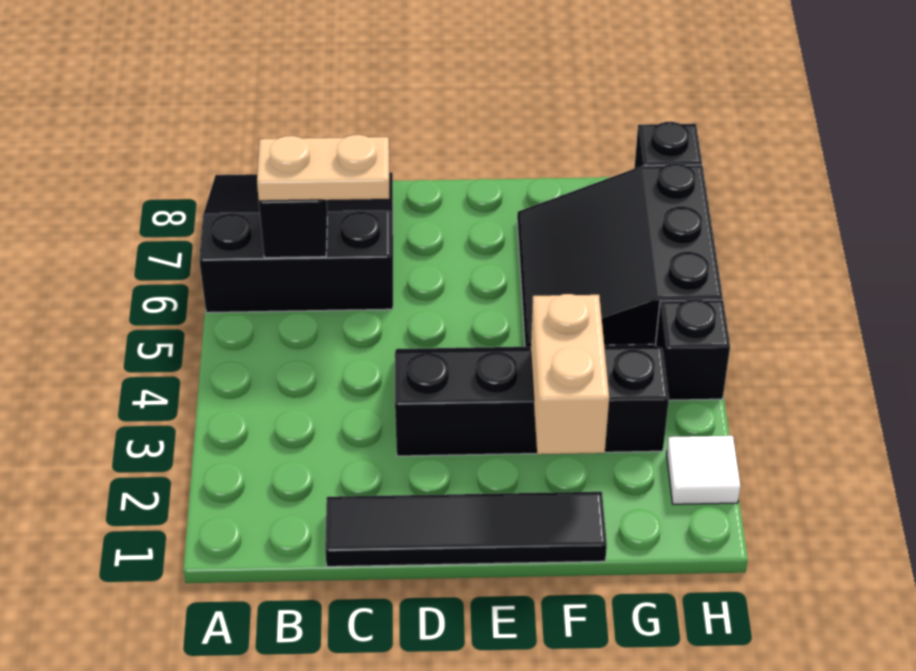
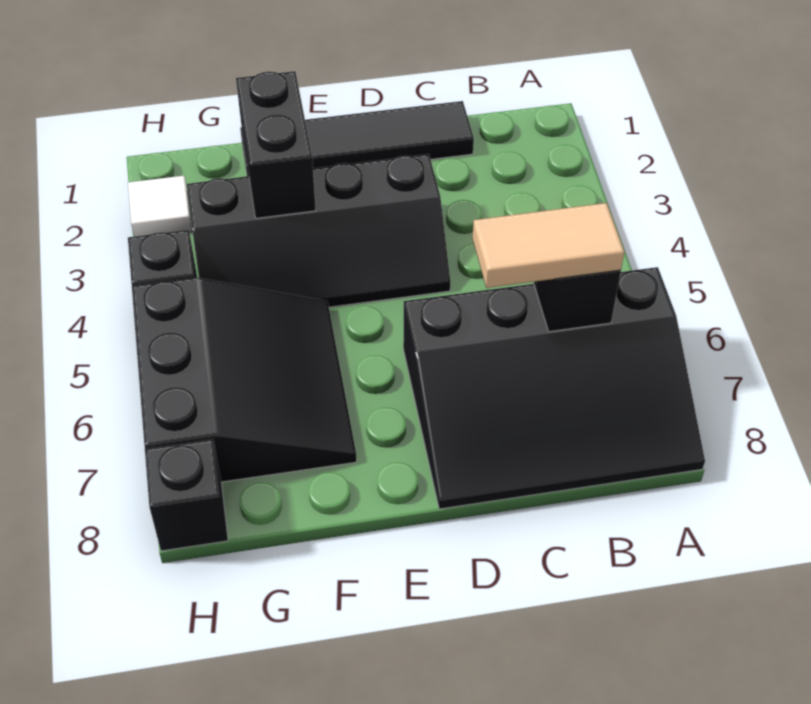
black slope A6:C8 level 1 top 6 -> black slope A6:D8 level 1 top 6
tan plate B6:C6 level 3 -> tan tile B6:C6 level 3
tan brick F2:F3 level 2 -> black brick F2:F3 level 2

